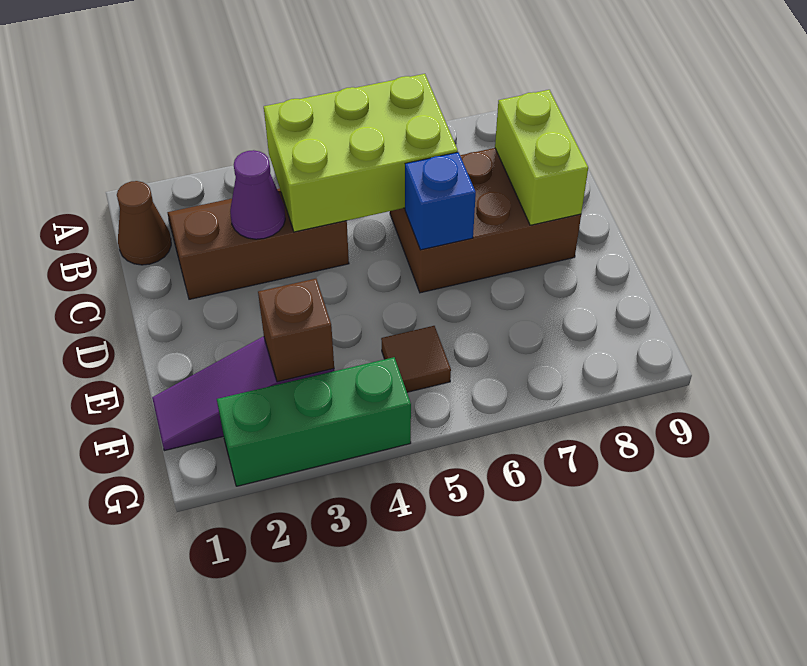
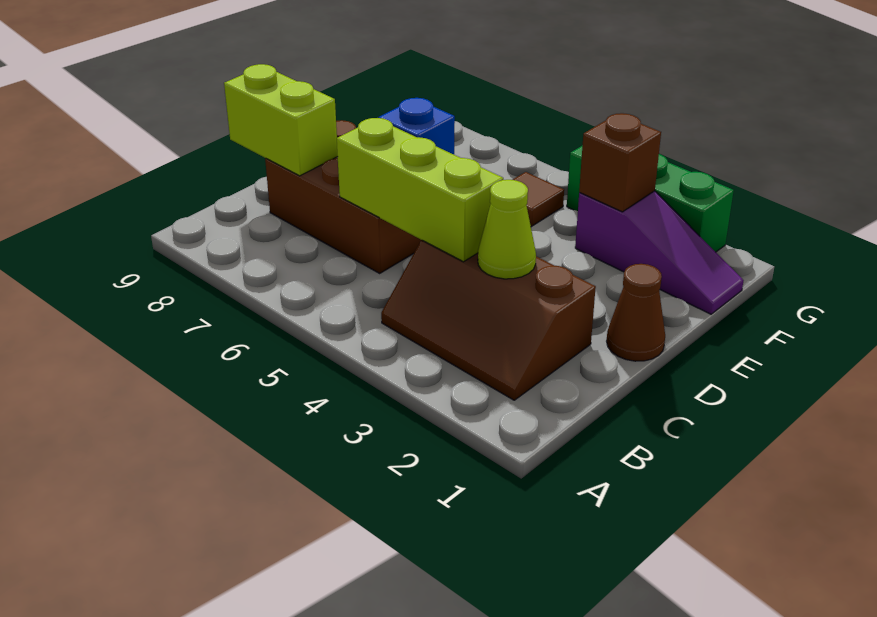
brown cone B1 level 1 -> brown cone D1 level 1
lime brick B4:C6 level 2 -> lime brick C4:C6 level 2
purple cone C3 level 2 -> lime cone C3 level 2
lime brick C8:D8 level 2 -> lime brick C8:C9 level 2

